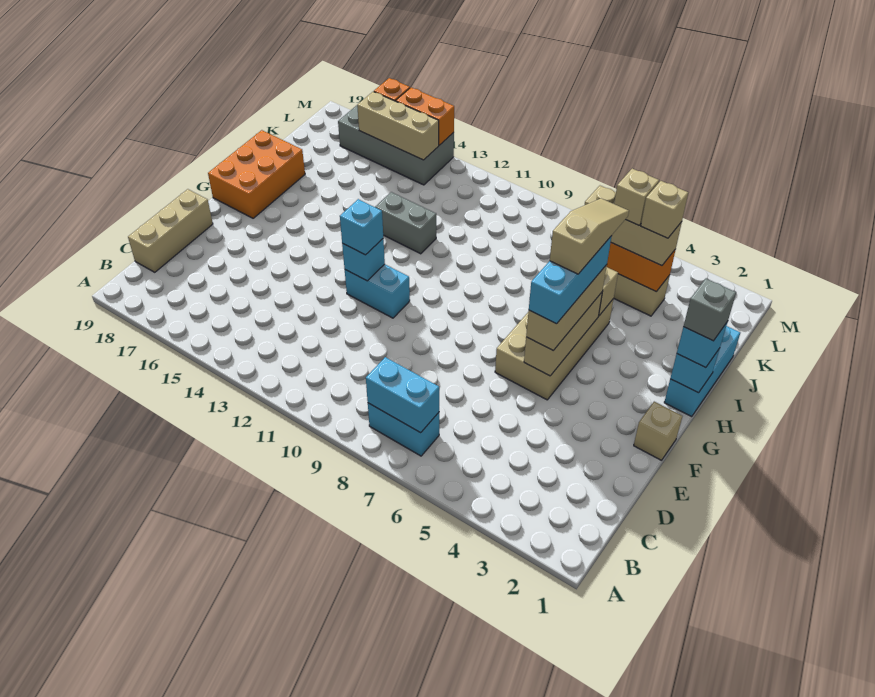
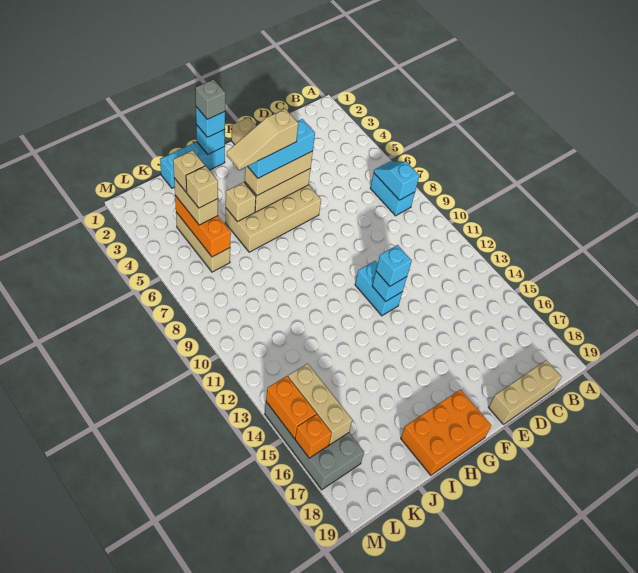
cyan brick B7:B8 level 2 -> cyan slope B7:B8 level 2 top 8
grey brick I12:I13 level 1 -> none
tan brick K4:K6 level 3 -> tan brick K4:K5 level 3

